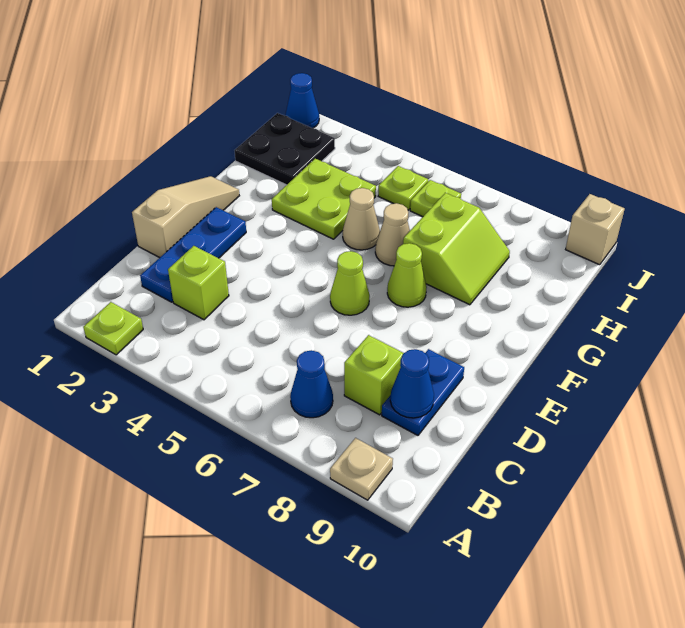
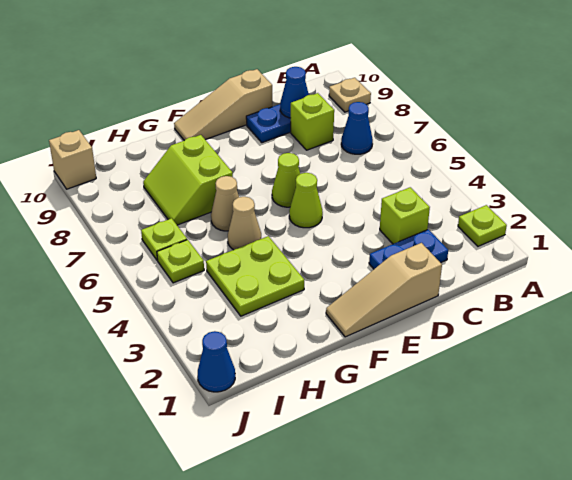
blue plate C2:E2 level 1 -> blue plate C2:D2 level 1
none -> tan slope D10:F10 level 1 top D
lime cone F7 level 1 -> lime cone E5 level 1
lime slope G7:H8 level 1 top 7 -> lime slope G7:H8 level 1 top G
black plate H1:I2 level 1 -> none

